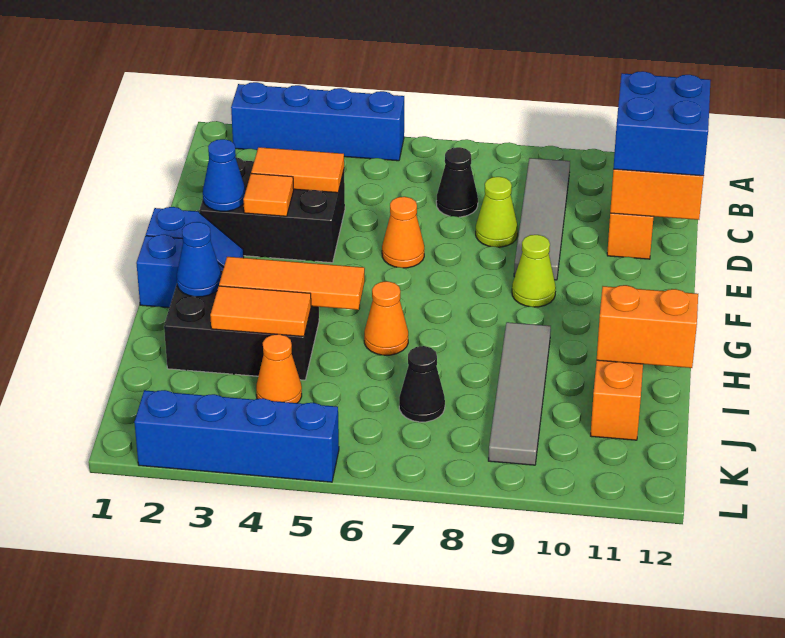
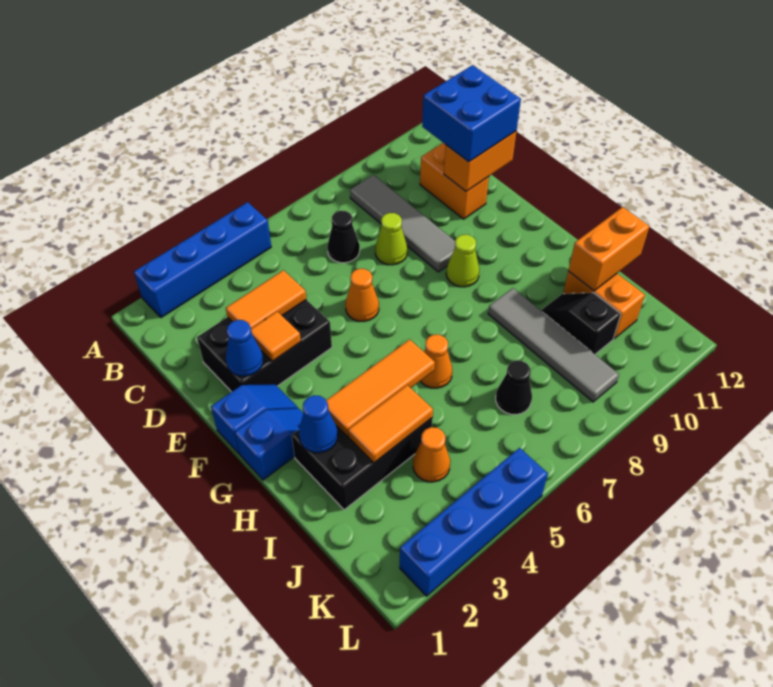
none -> black slope I10:J10 level 1 top J

